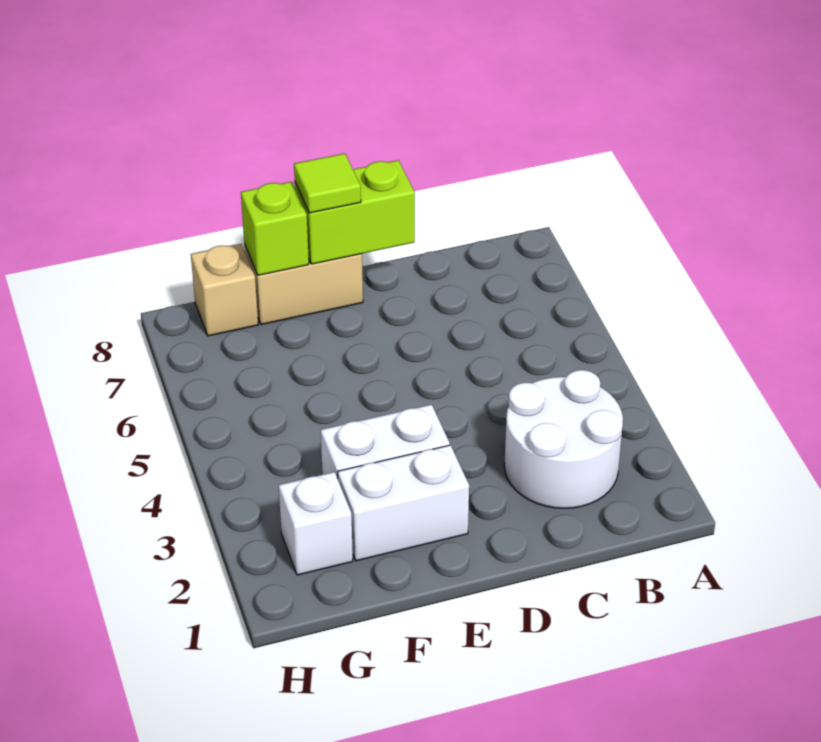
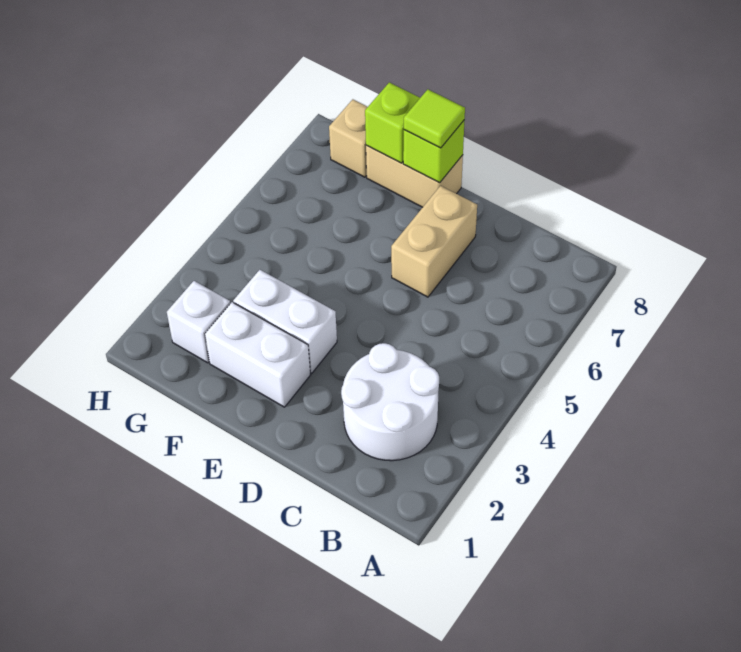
none -> tan brick D6:D7 level 1
lime brick D8:E8 level 2 -> lime brick E8 level 2

